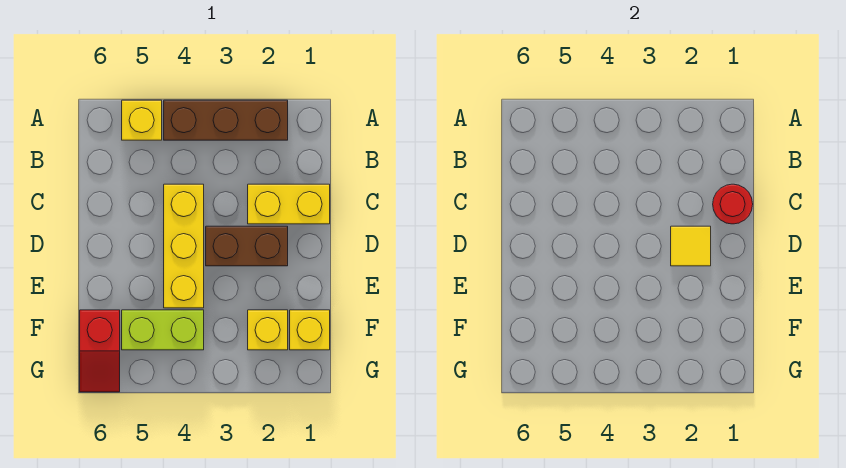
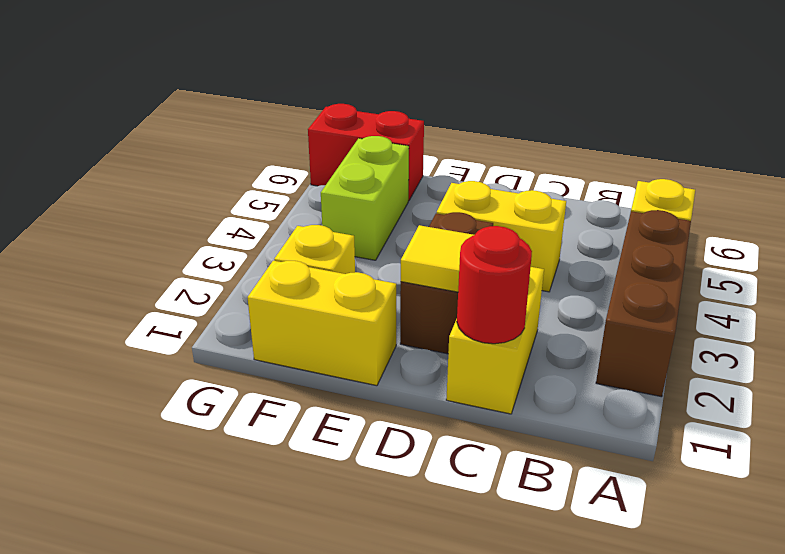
yellow brick C4:E4 level 1 -> yellow brick C4:D4 level 1
yellow brick F1 level 1 -> yellow brick E1:F1 level 1
red slope F6:G6 level 1 top F -> red brick F6:G6 level 1

